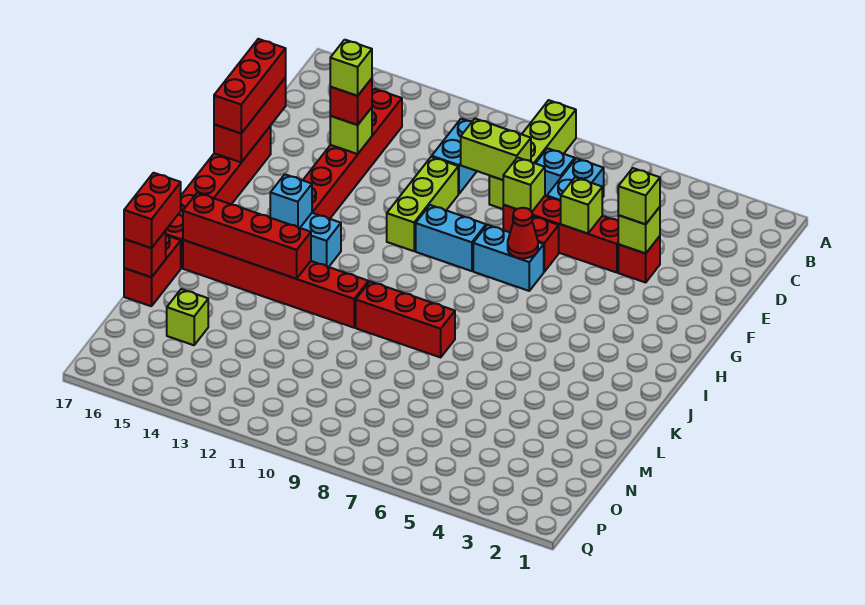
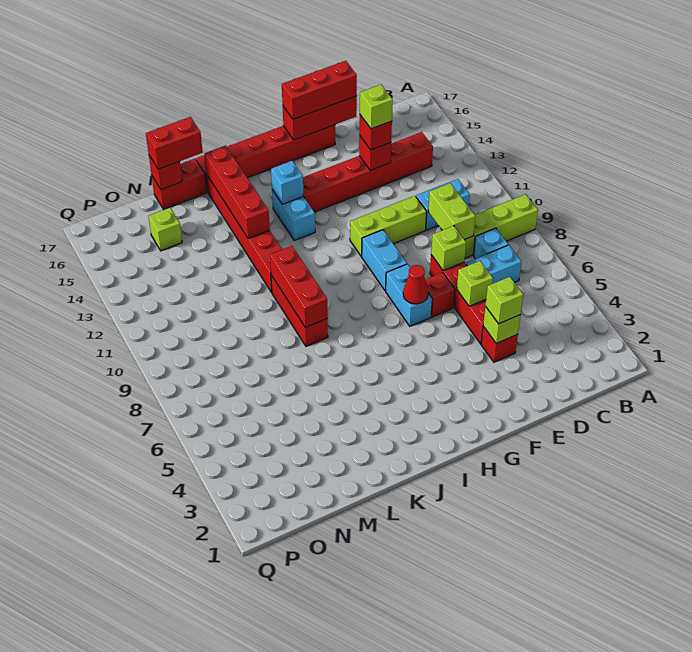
lime brick E14 level 2 -> red brick E14 level 2
none -> red brick K8:K10 level 2

